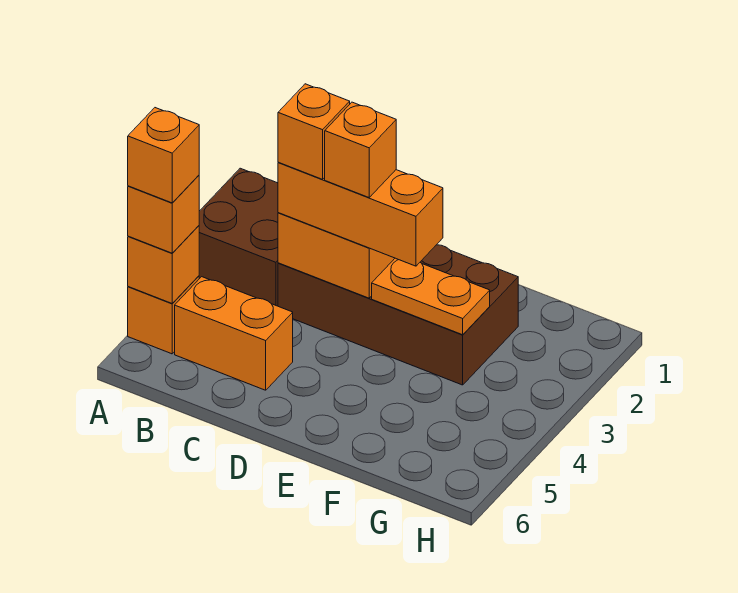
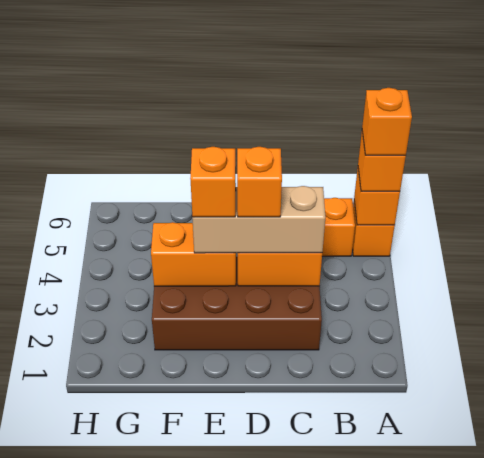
brown brick A2:B3 level 1 -> none
orange brick C3:E3 level 3 -> tan brick C3:E3 level 3
orange brick C3 level 4 -> orange brick E3 level 4
orange plate E3:F3 level 2 -> orange brick E3:F3 level 2

